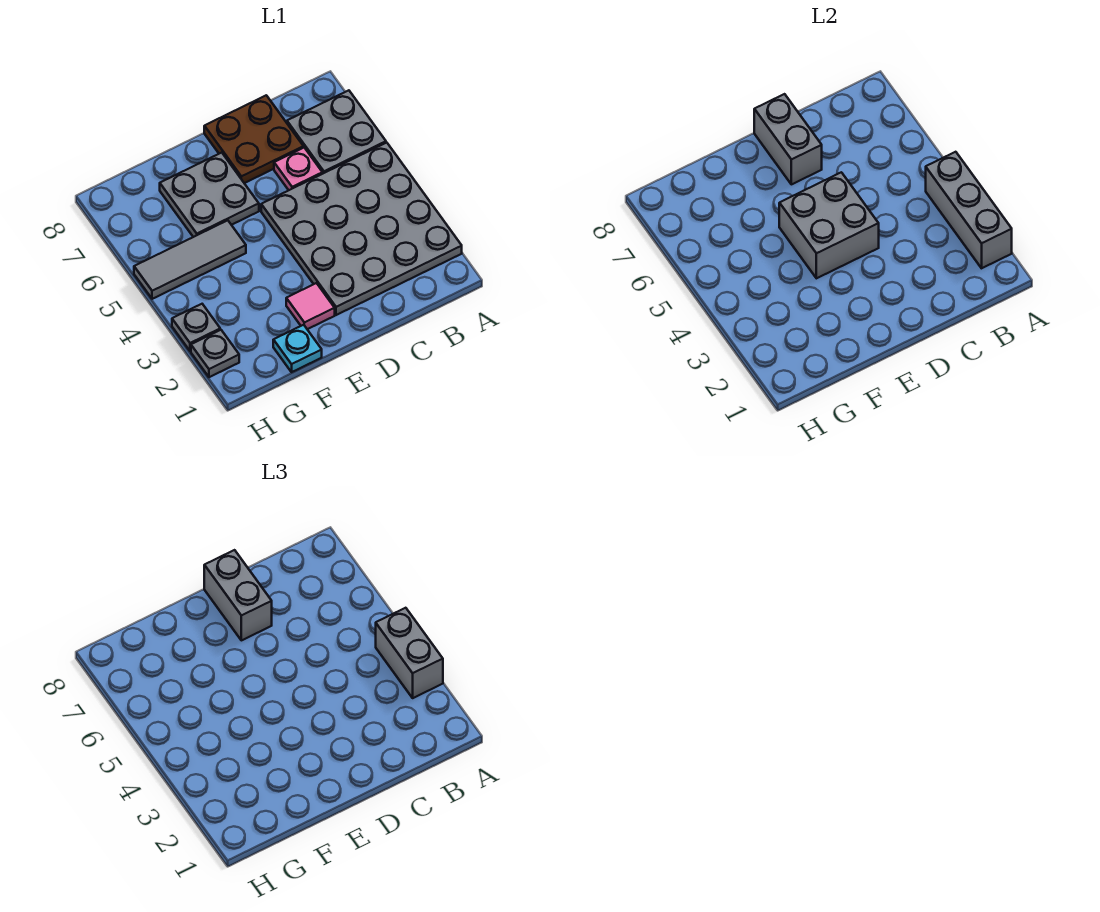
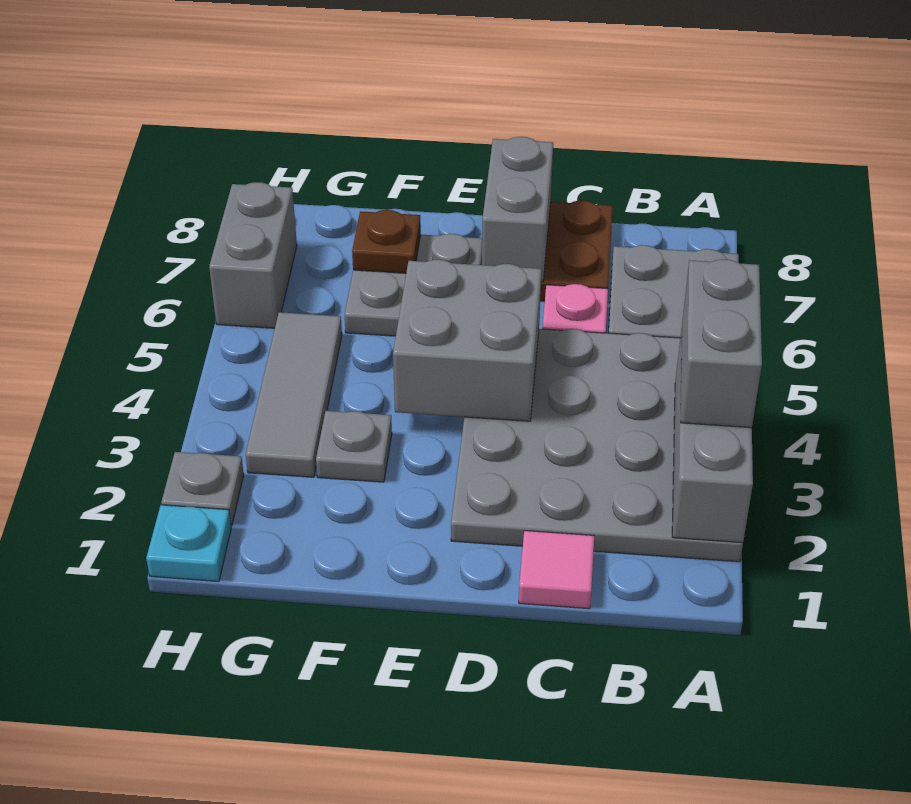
grey brick D7:D8 level 3 -> grey brick H6:H7 level 1
pink tile E2 level 1 -> pink tile C1 level 1
cyan plate F1 level 1 -> cyan plate H1 level 1
grey tile F5:H5 level 1 -> grey tile G3:G5 level 1
none -> brown plate F7 level 2
grey plate H3 level 1 -> grey plate F3 level 1

